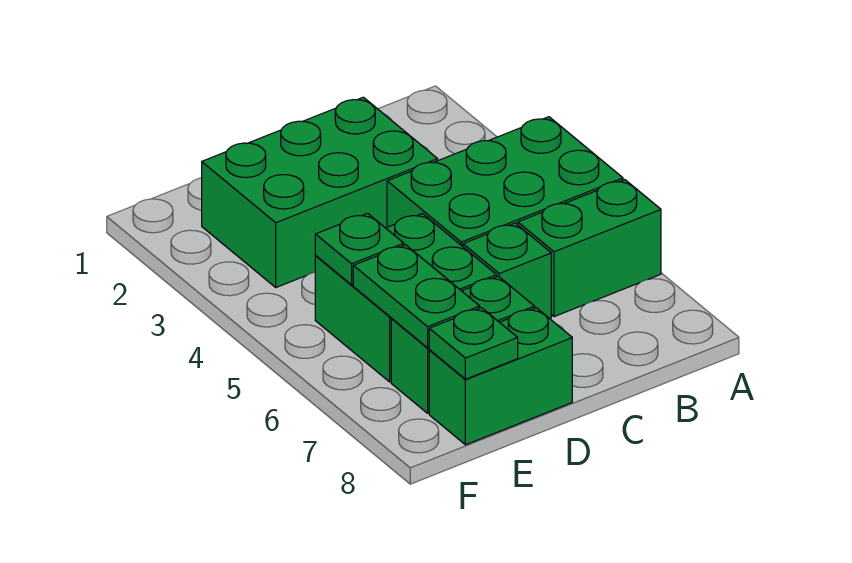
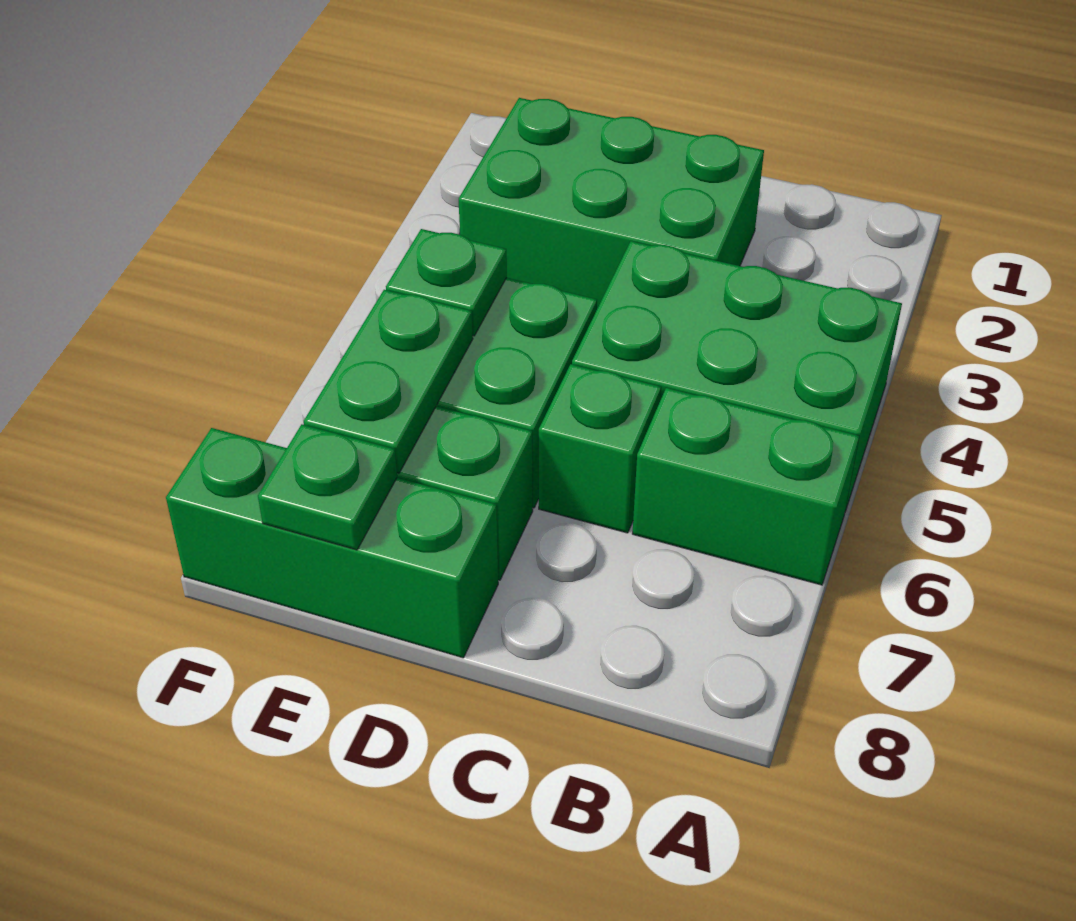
green brick D8:E8 level 1 -> green brick D8:F8 level 1

